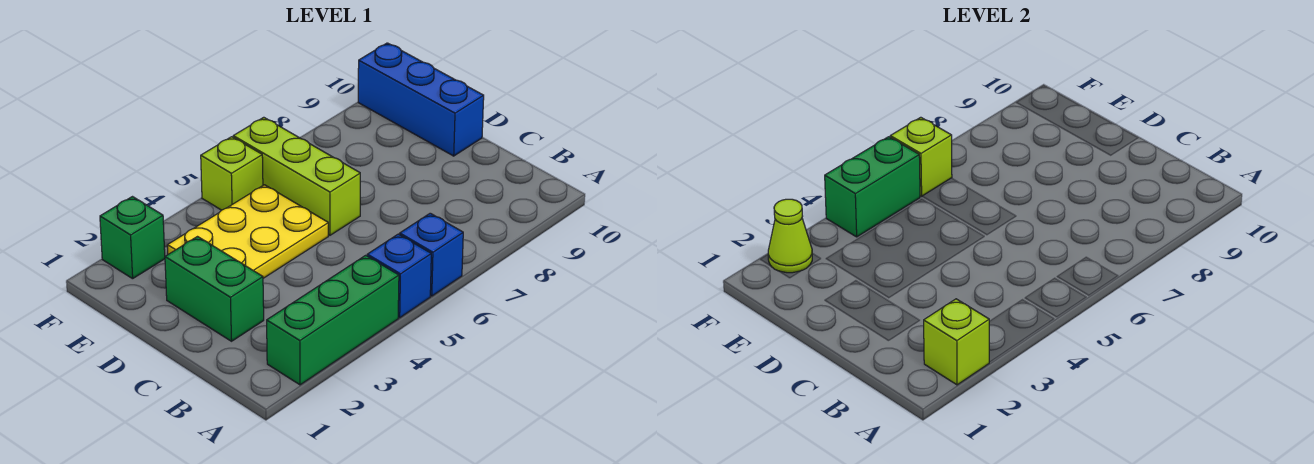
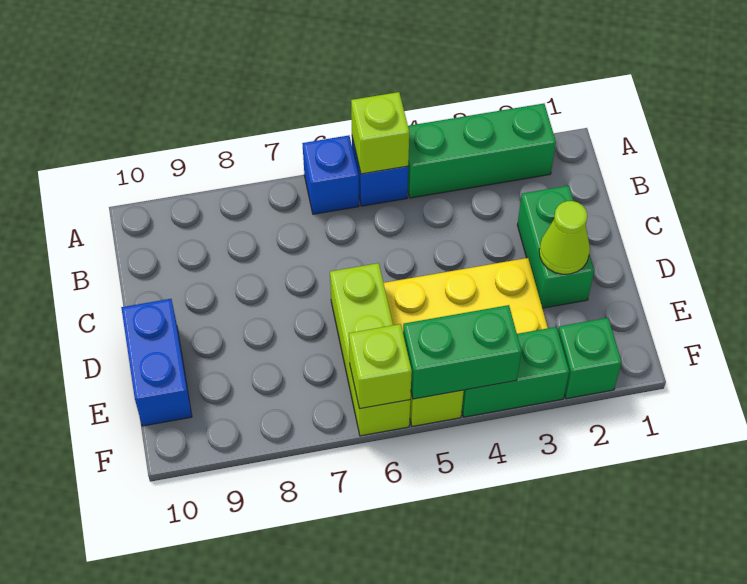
lime brick A2 level 2 -> lime brick A5 level 2
blue brick D10:F10 level 1 -> blue brick D10:E10 level 1
lime cone F2 level 2 -> lime cone D2 level 2
none -> green brick F3:F4 level 1

